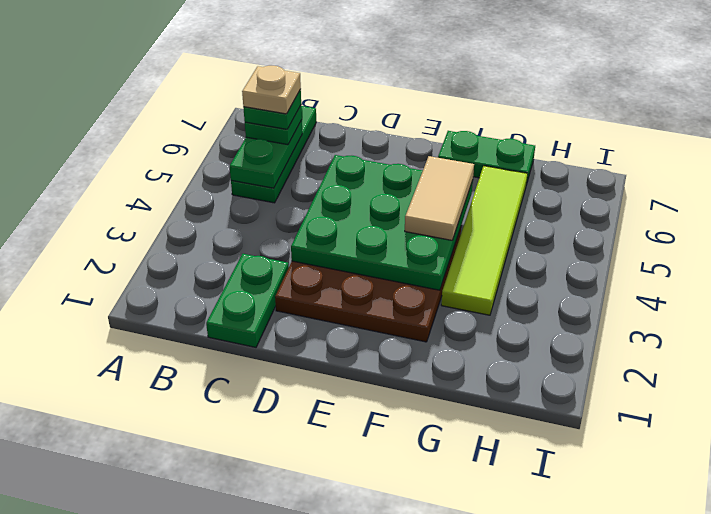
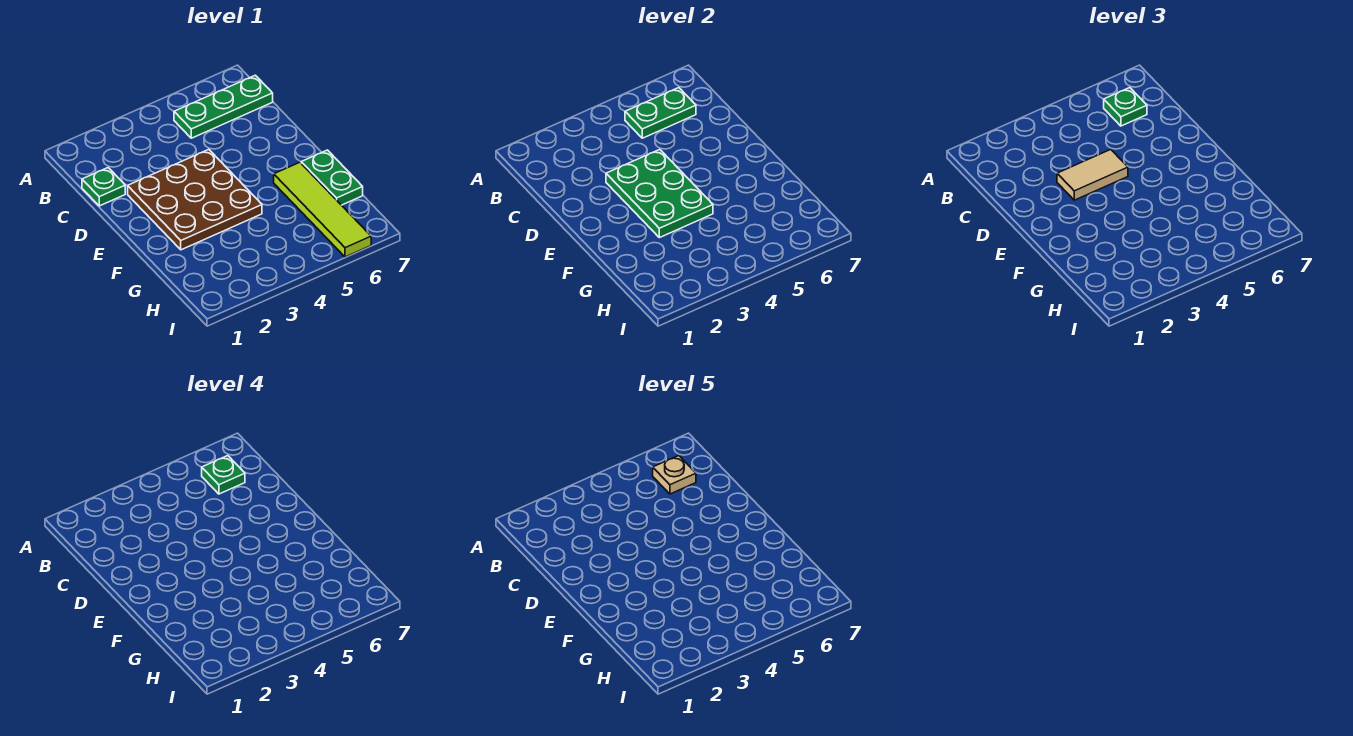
green plate C1:C2 level 1 -> green plate C1 level 1
green plate D3:F5 level 2 -> green plate D3:F4 level 2
tan tile F4:F5 level 3 -> tan tile D3:D4 level 3
lime tile G3:G6 level 1 -> lime tile F6:I6 level 1

